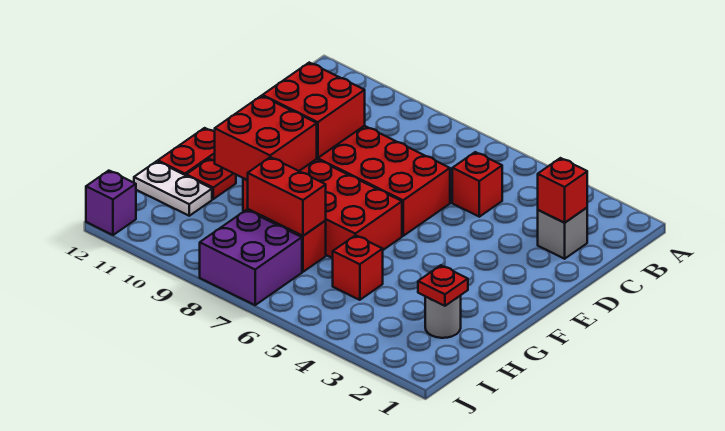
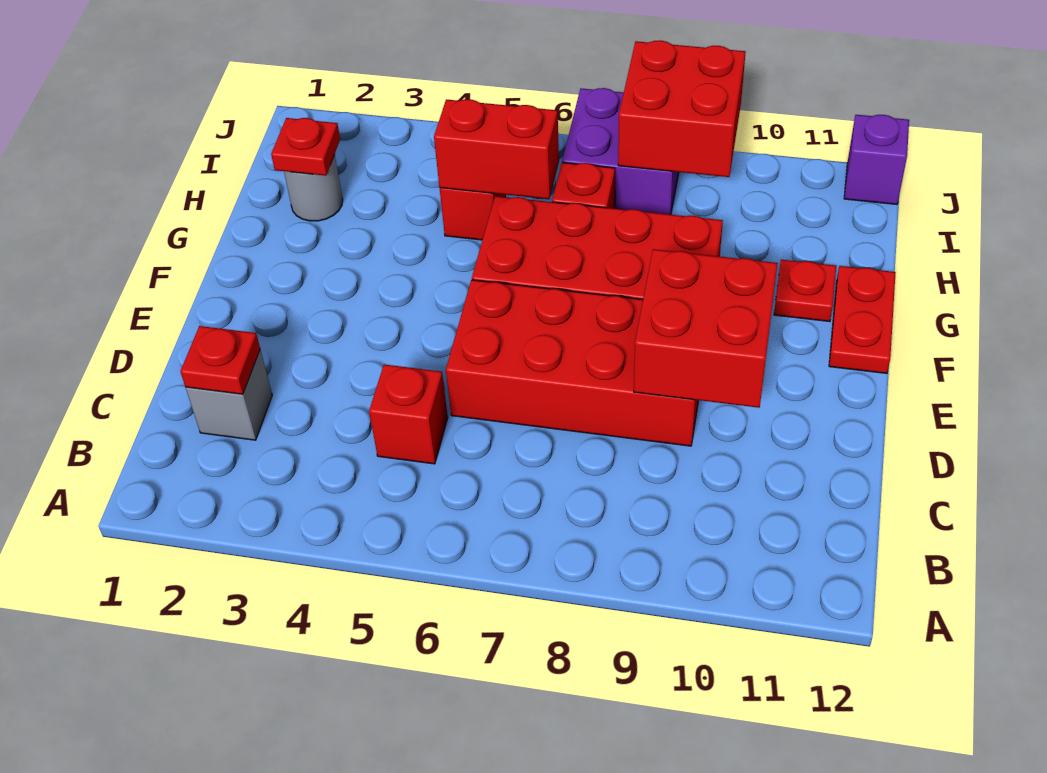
red brick C2 level 2 -> red plate C2 level 2
red brick F9:G10 level 2 -> red brick I8:J9 level 2
red brick H7:H8 level 2 -> red brick H5:H6 level 2
white plate H11:H12 level 1 -> none

